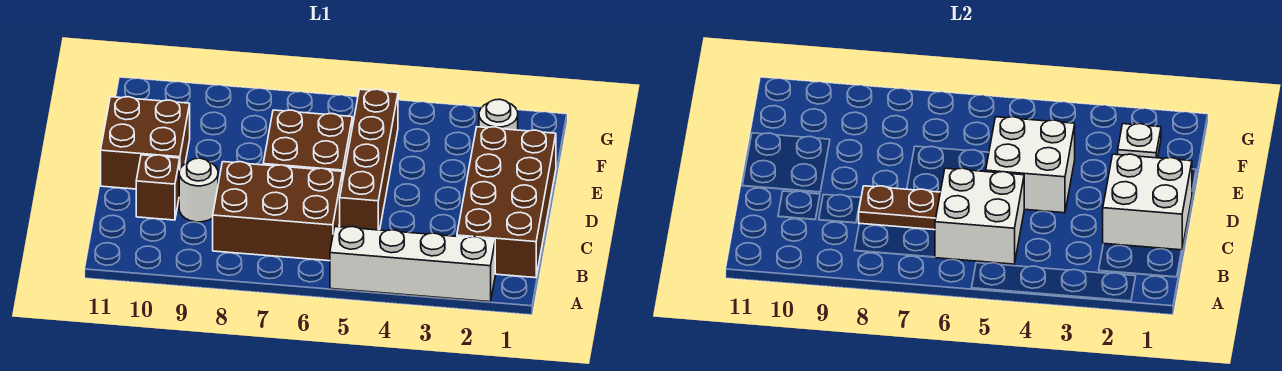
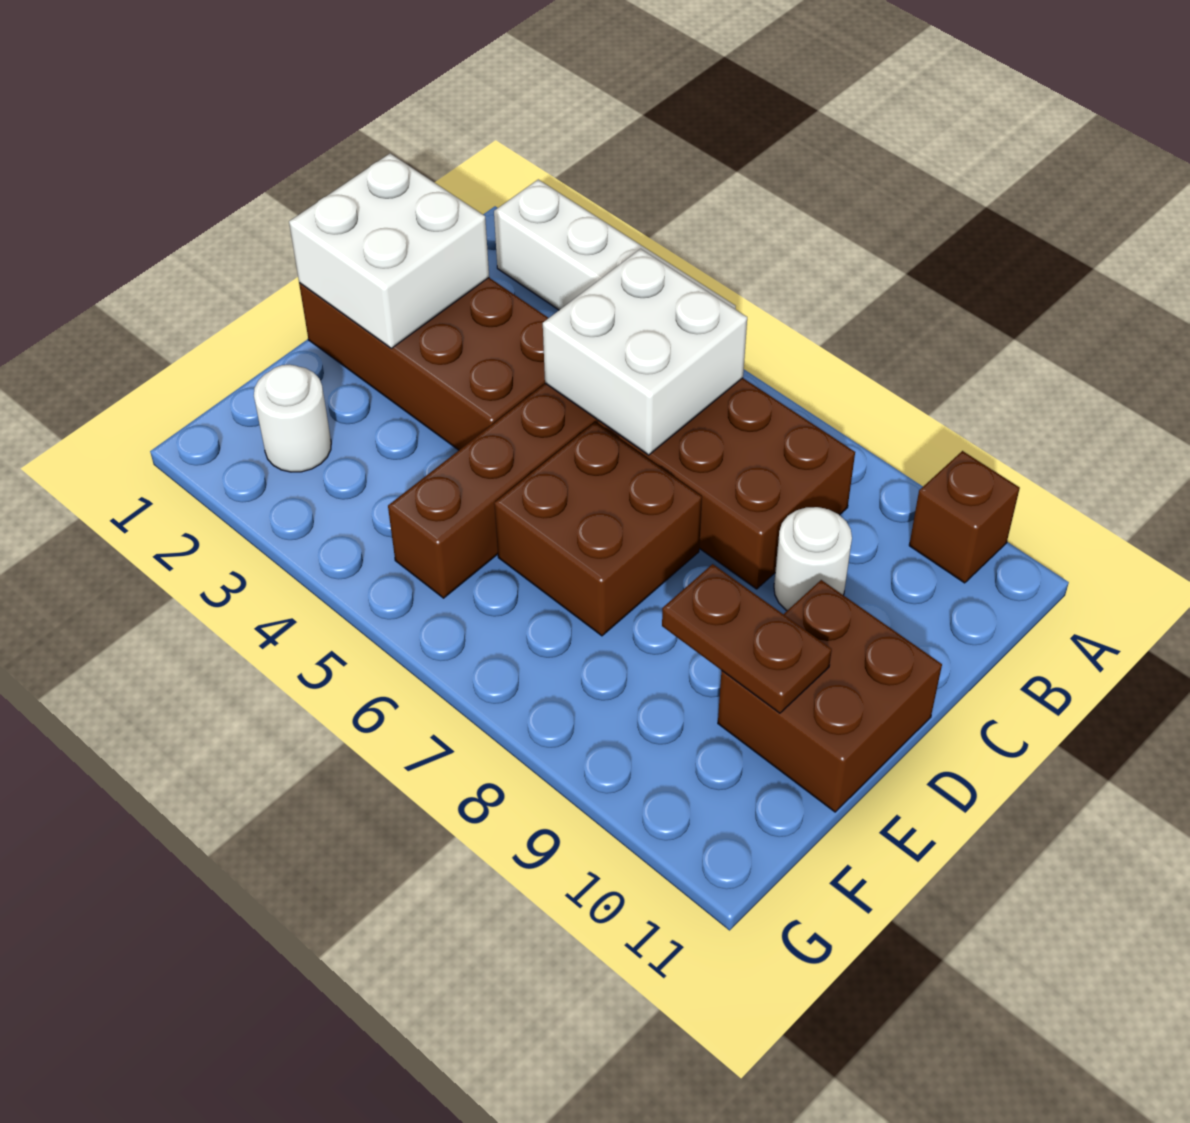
brown brick B1:E2 level 1 -> brown brick C1:D4 level 1
brown plate C7:C8 level 2 -> brown plate E9:E10 level 2
brown brick C10 level 1 -> brown brick A10 level 1
white brick D4:E5 level 2 -> none
white plate F2 level 2 -> none

